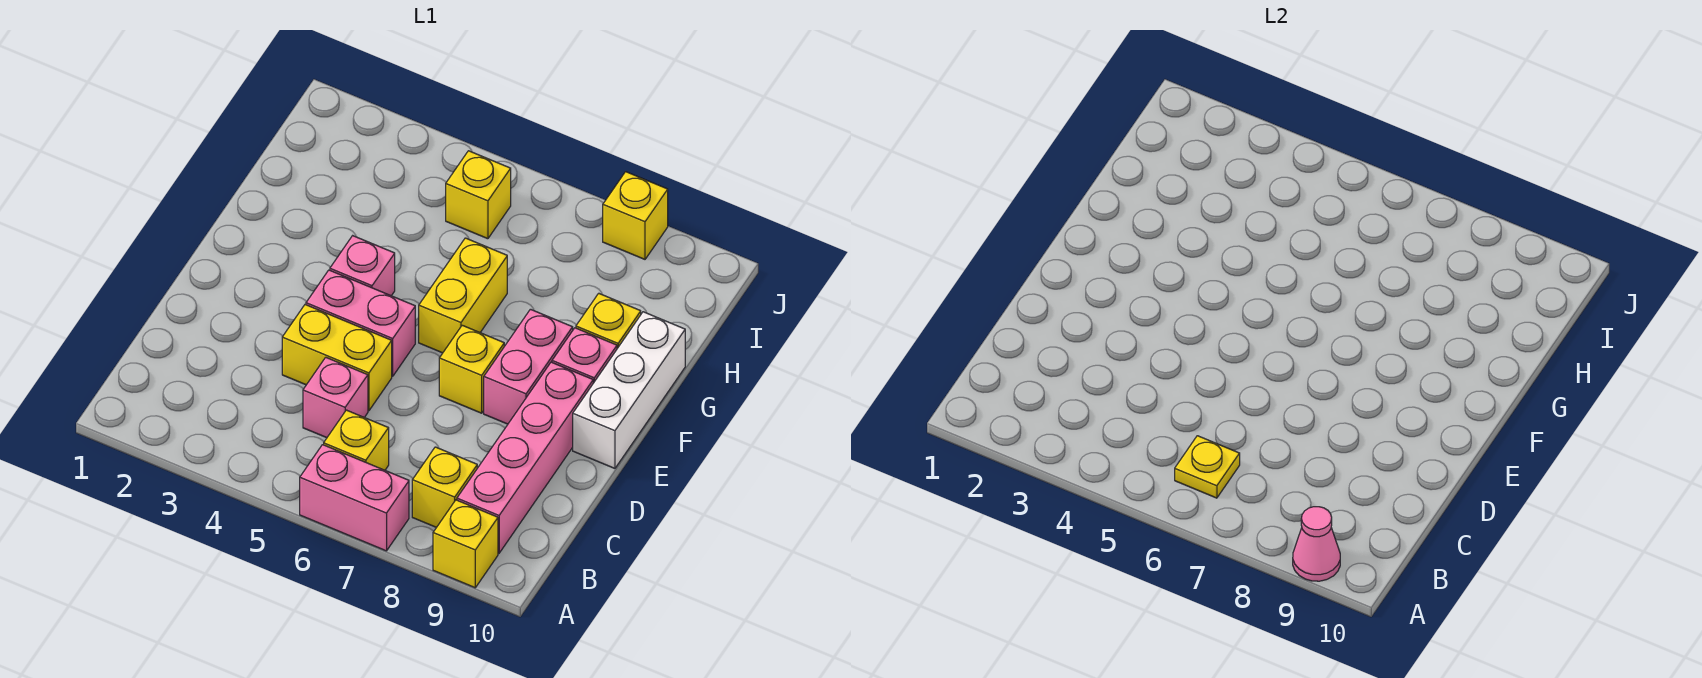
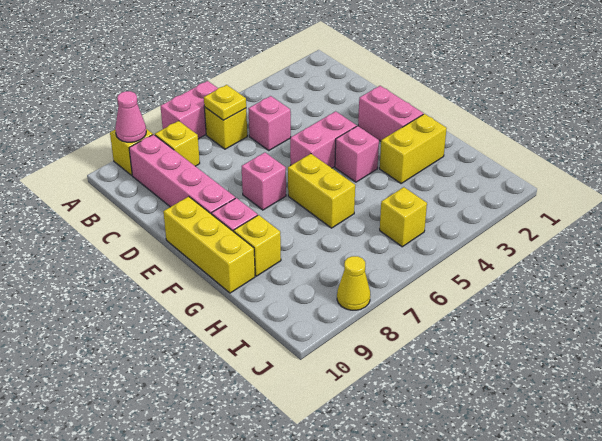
yellow brick D4:D5 level 1 -> yellow brick G2:G3 level 1
yellow brick E7 level 1 -> pink brick E7 level 1
pink brick E8:F8 level 1 -> pink brick E2:F2 level 1
white brick E10:G10 level 1 -> yellow brick E10:G10 level 1
yellow brick J8 level 1 -> yellow cone J8 level 1

